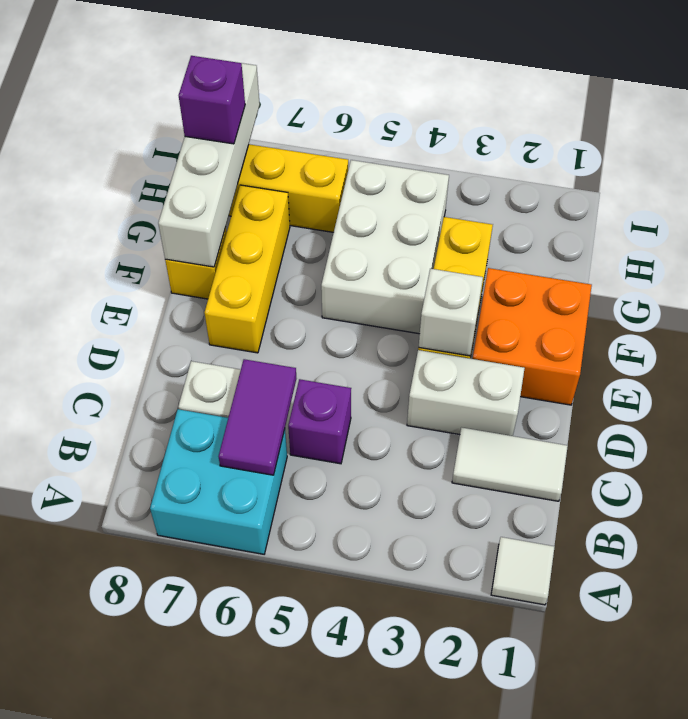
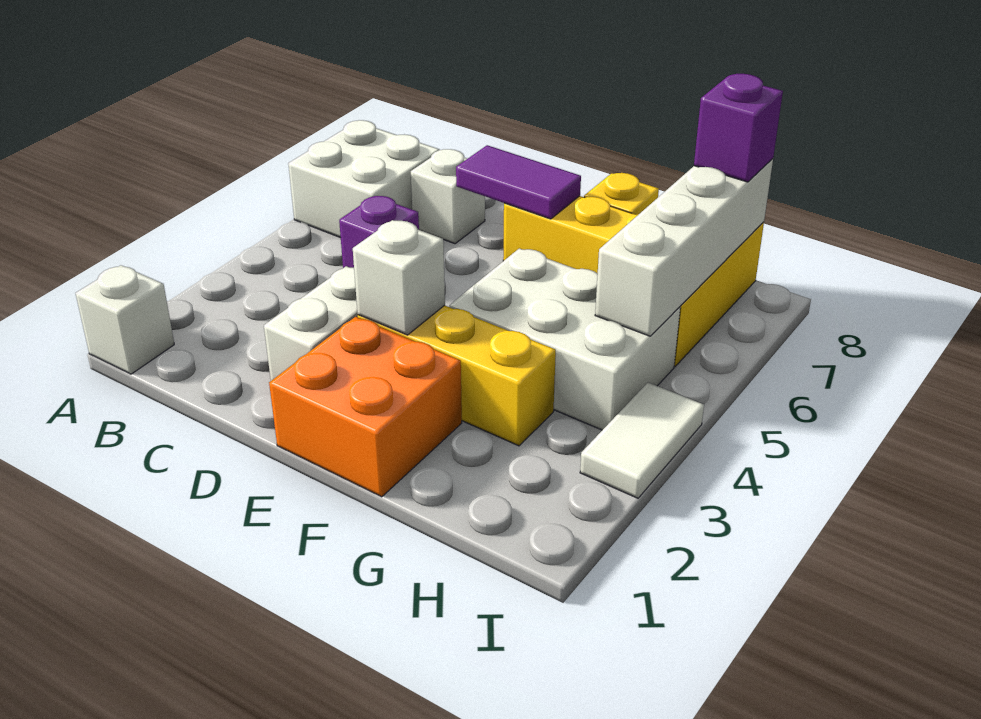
white tile A1 level 1 -> white brick A1 level 1
cyan brick A6:B7 level 1 -> white brick A6:B7 level 1
purple tile B6:C6 level 2 -> purple tile D7:E7 level 2
white tile C1:C2 level 1 -> white tile I3:I4 level 1
white brick F8:I8 level 2 -> white brick H5:H8 level 2

